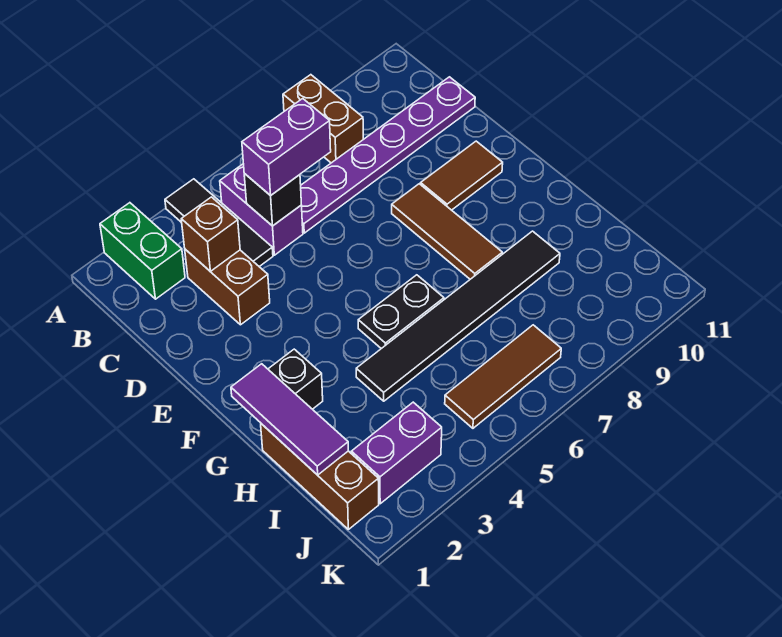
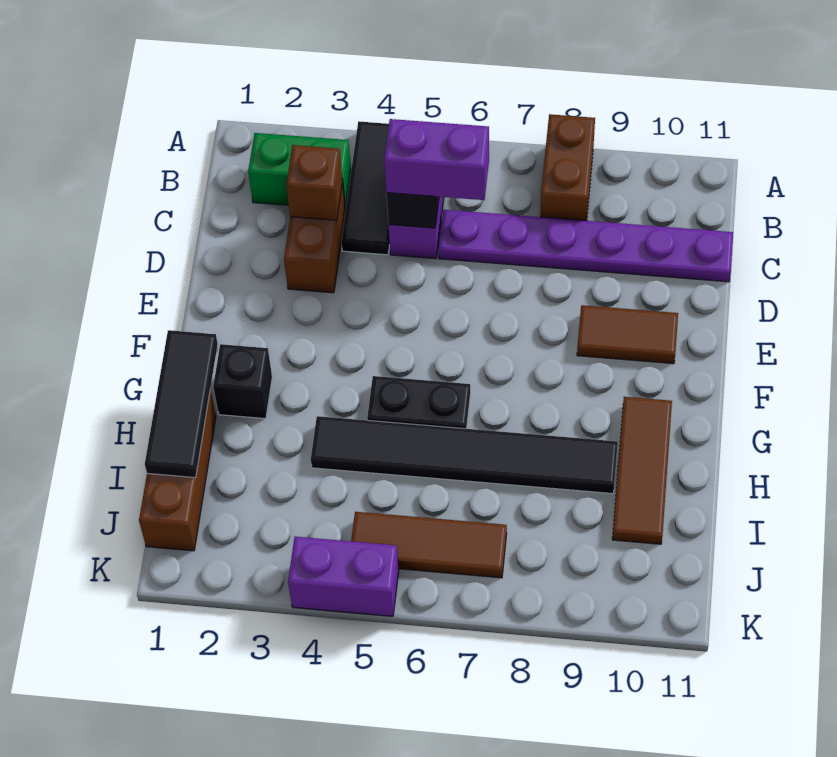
green brick A2:B2 level 1 -> green brick B2:B3 level 1
brown tile E8:G8 level 1 -> brown tile G10:I10 level 1
purple tile G1:I1 level 2 -> black tile G1:I1 level 2
purple brick J2:J3 level 1 -> purple brick K4:K5 level 1

